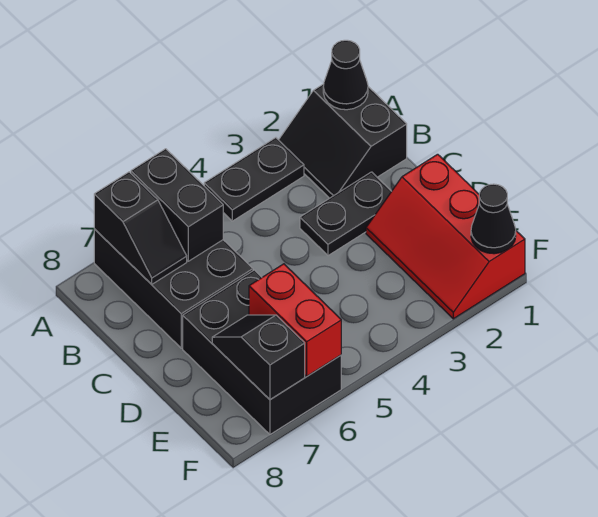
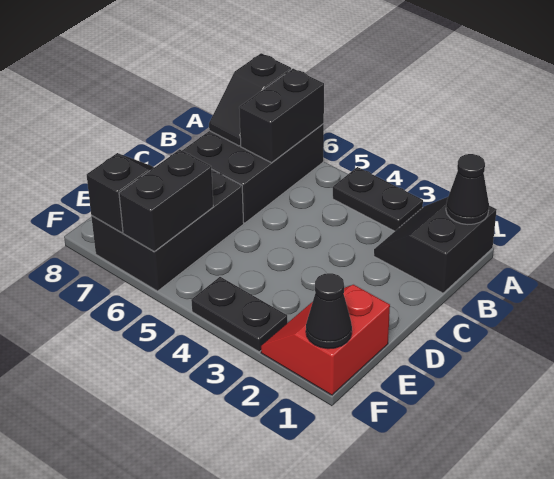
black plate C2:C3 level 1 -> black plate F3:F4 level 1
red slope D1:F2 level 1 top 1 -> red slope E1:F2 level 1 top 1
red brick E6:F6 level 2 -> black brick E6:F6 level 2

